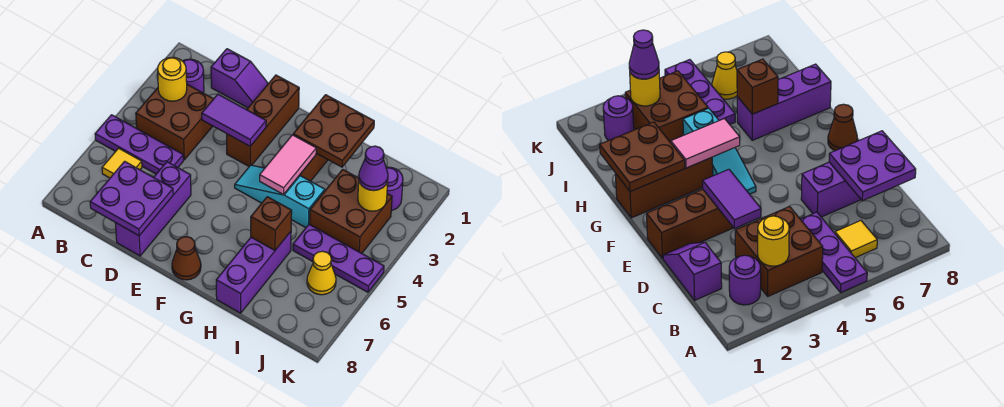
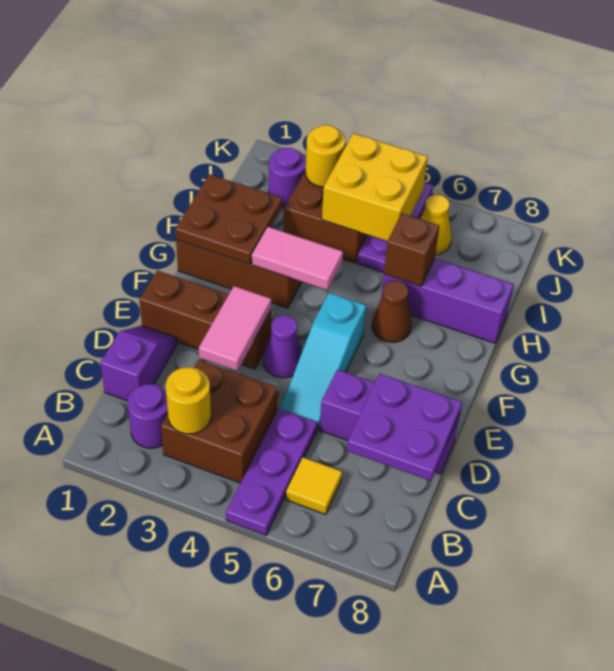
purple tile D3:E3 level 2 -> pink tile D3:E3 level 2
cyan slope F4:H4 level 1 top H -> cyan slope D5:F5 level 1 top F
brown cone F8 level 1 -> brown cone G6 level 1
none -> yellow brick I4:J5 level 2
purple cone J3 level 3 -> purple cone E4 level 1

